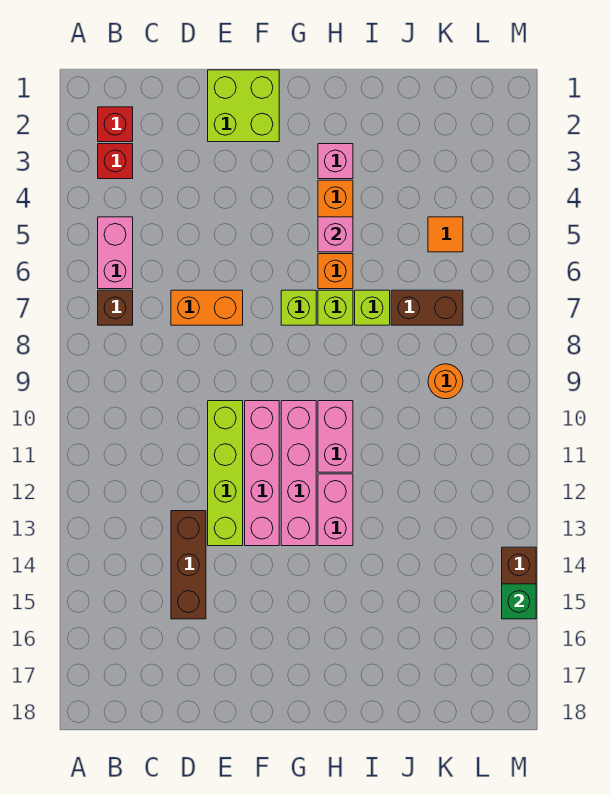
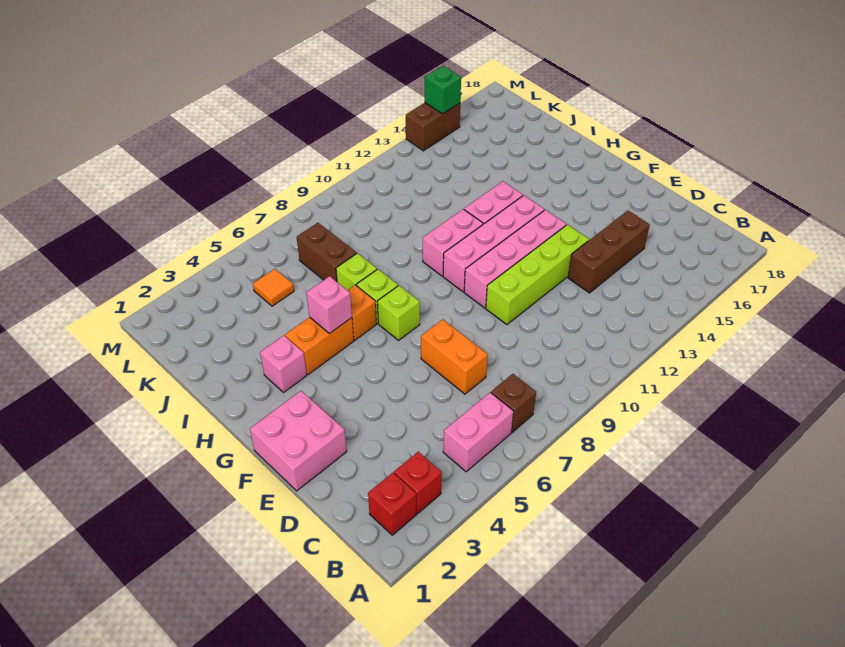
lime brick E1:F2 level 1 -> pink brick E1:F2 level 1
orange round brick K9 level 1 -> none

